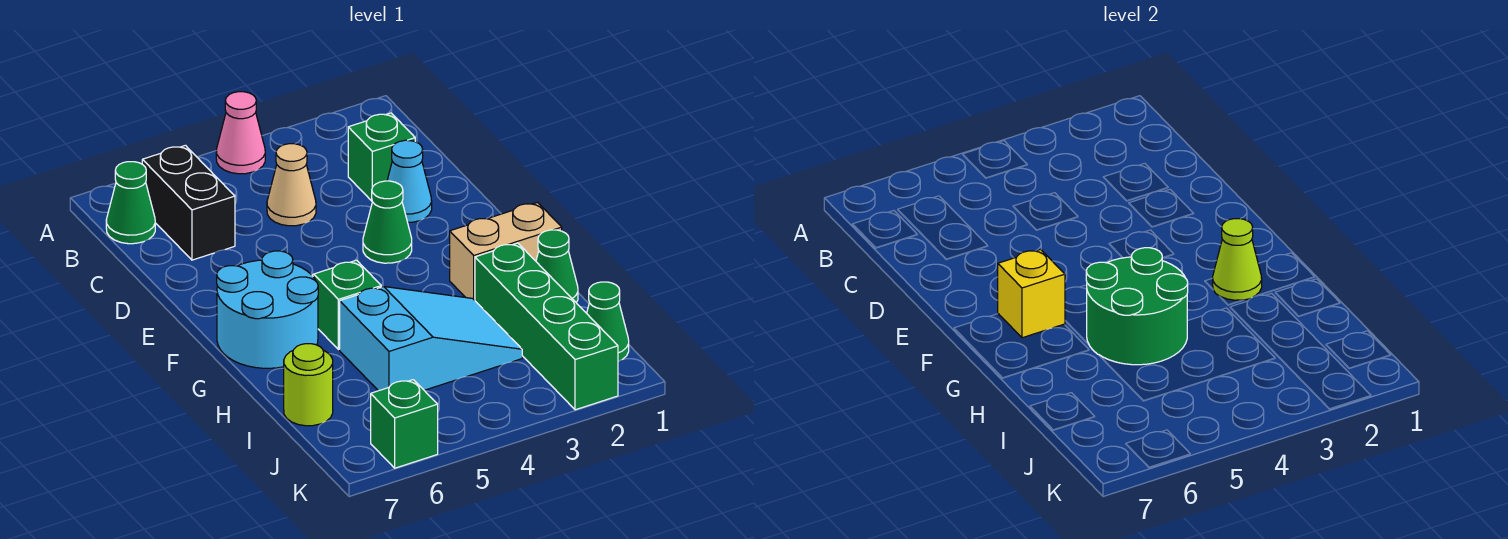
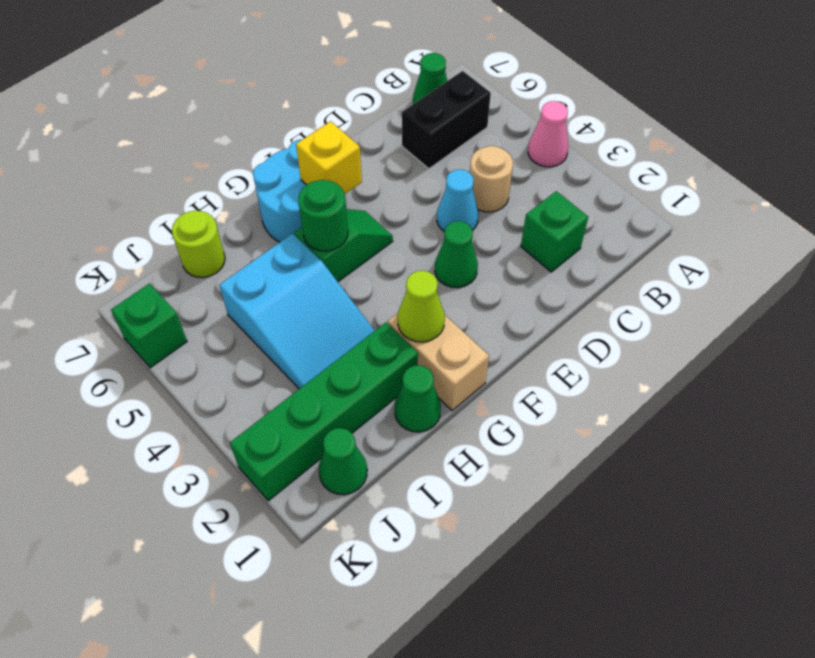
tan cone C4 level 1 -> tan round brick C4 level 1
cyan cone D2 level 1 -> cyan cone D4 level 1
green round brick G4:H5 level 2 -> green round brick G5 level 2

